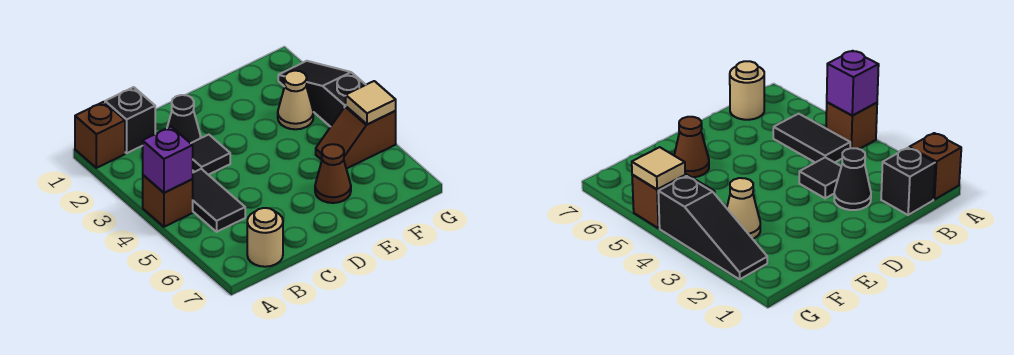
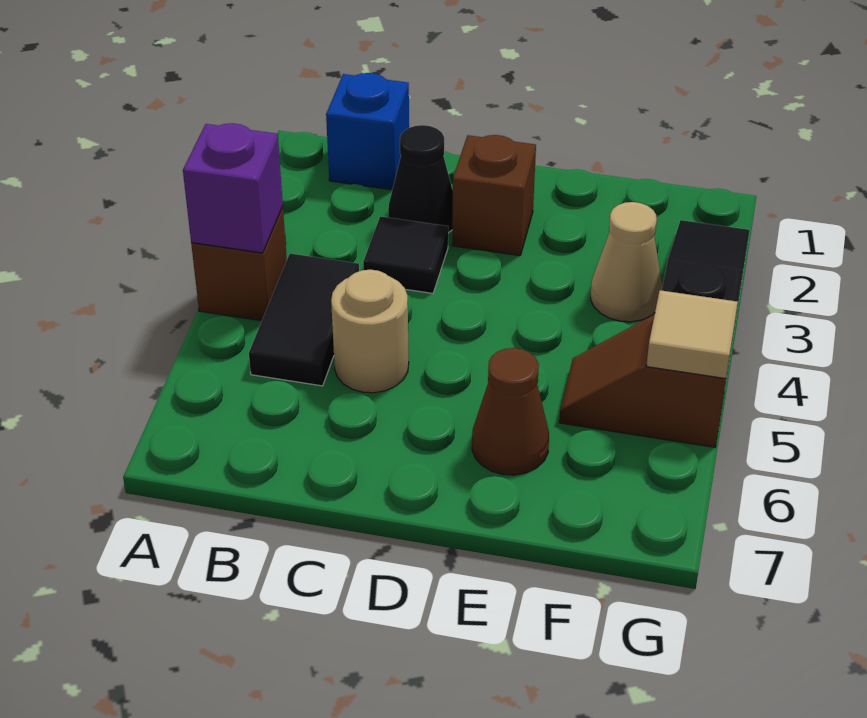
brown brick A1 level 1 -> brown brick D2 level 1
black brick B1 level 1 -> blue brick B1 level 1
tan round brick B7 level 1 -> tan round brick C5 level 1

